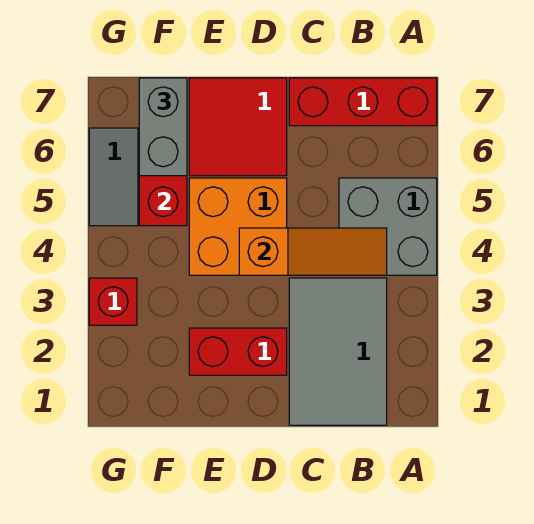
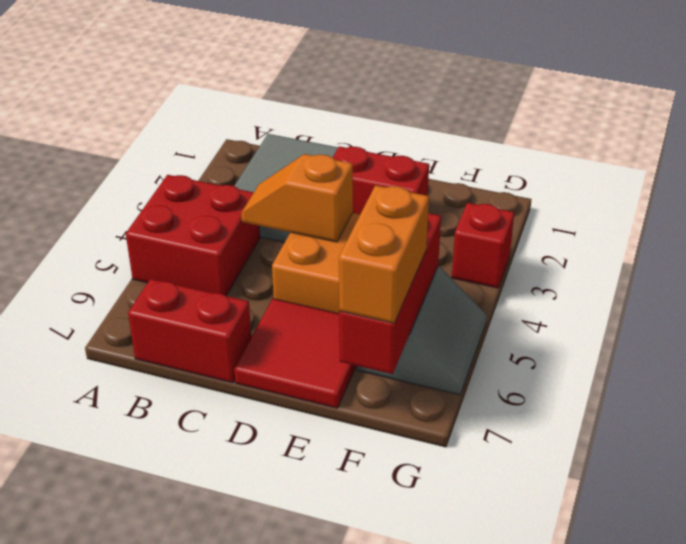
grey brick A4:B5 level 1 -> red brick A4:B5 level 1
red brick A7:C7 level 1 -> red brick B7:C7 level 1
orange slope B4:D4 level 2 top D -> orange slope C4:D4 level 2 top D
grey brick F6:F7 level 3 -> orange brick F6:F7 level 3

